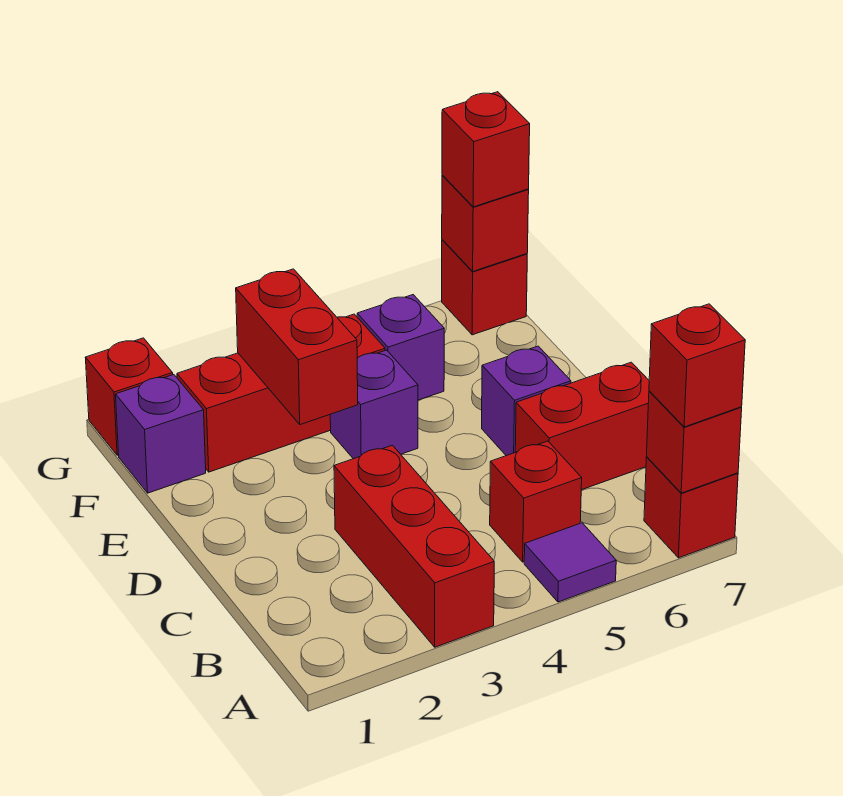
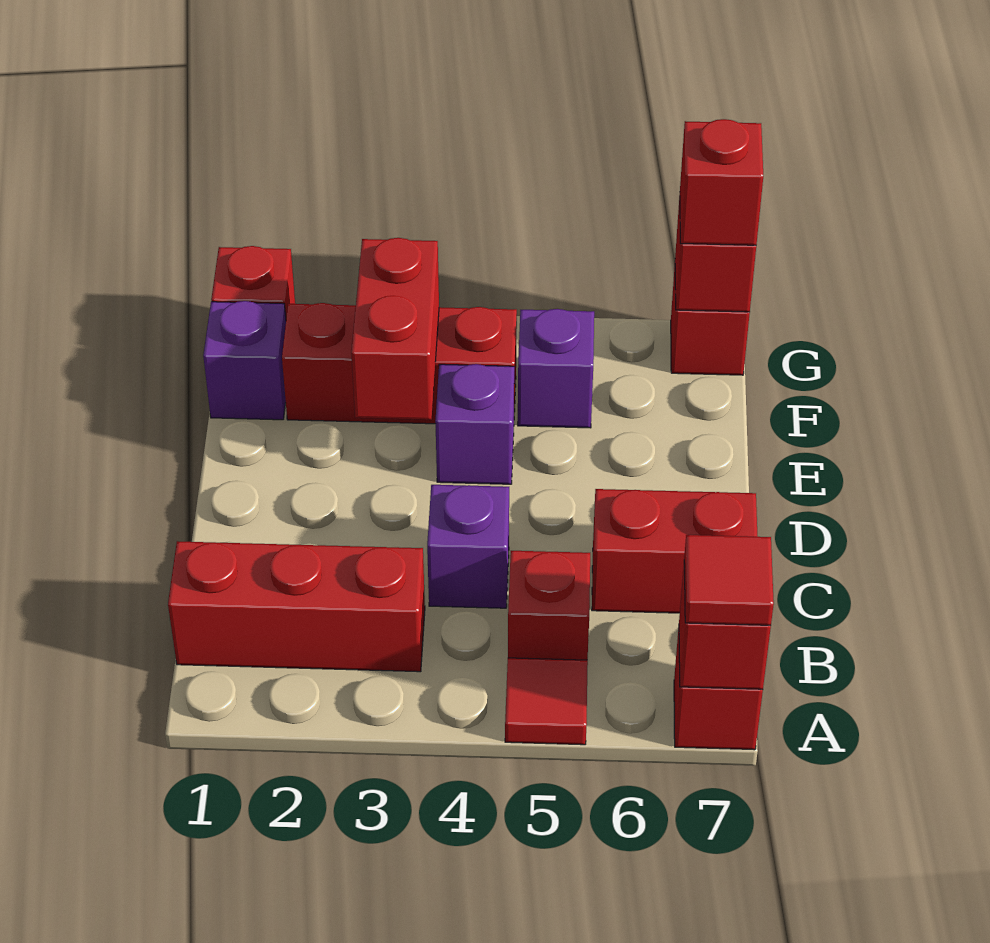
red brick A3:C3 level 1 -> red brick B1:B3 level 1
purple tile A5 level 1 -> red tile A5 level 1
red brick A7 level 3 -> red tile A7 level 3
purple brick D6 level 1 -> purple brick C4 level 1

